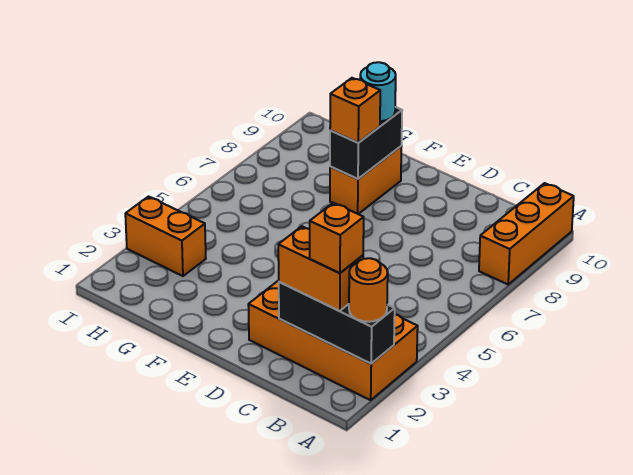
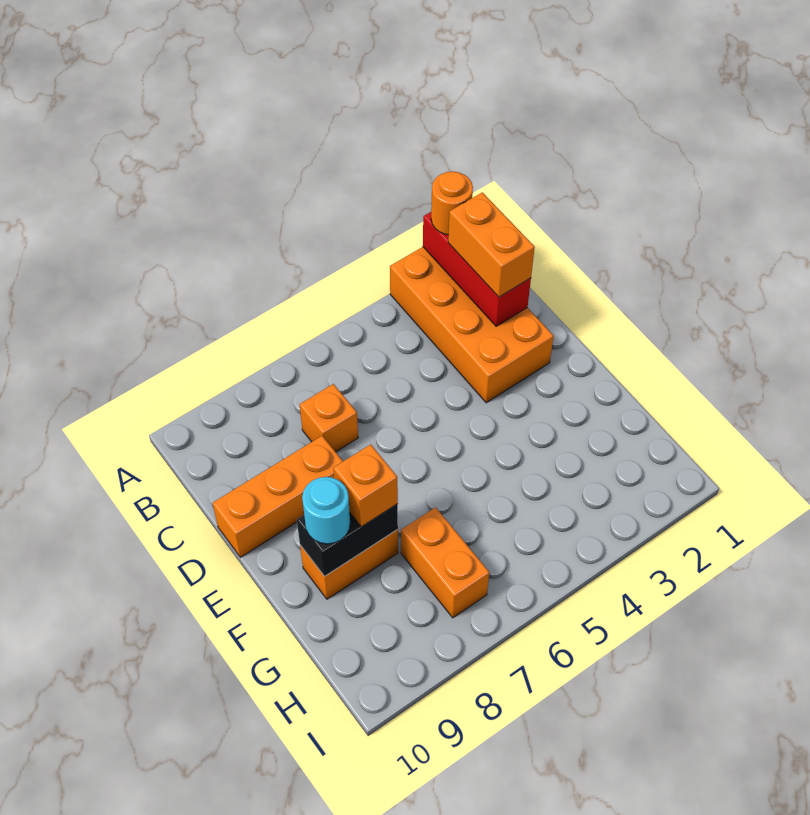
black brick A2:C2 level 2 -> red brick A2:C2 level 2
orange brick A8:A10 level 1 -> orange brick D8:D10 level 1
orange brick B2 level 4 -> orange brick C7 level 1
orange brick H3:I3 level 1 -> orange brick G7:H7 level 1

